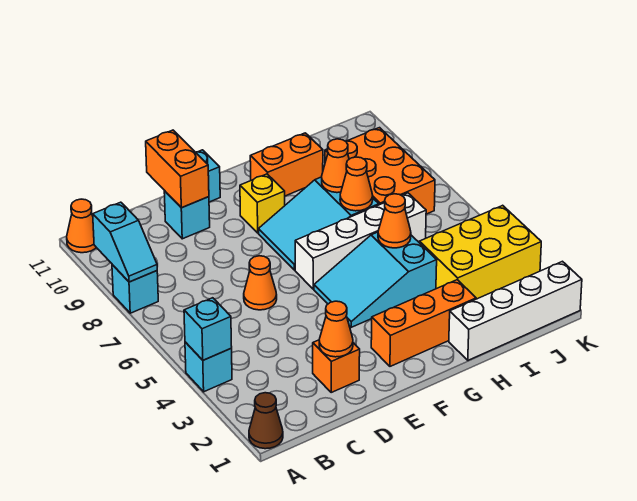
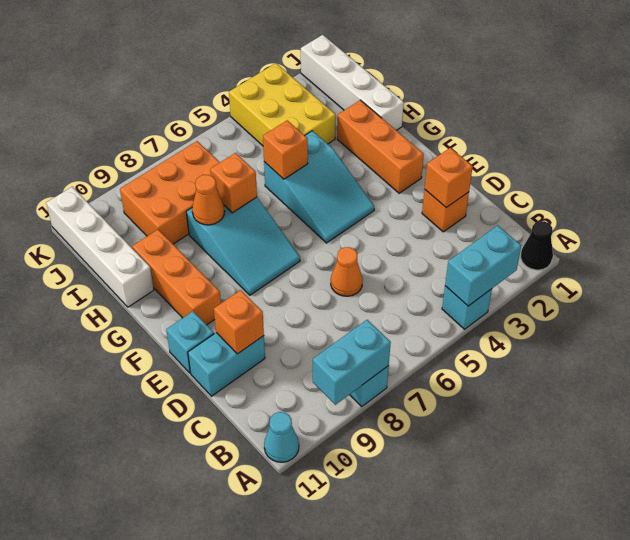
brown cone A1 level 1 -> black cone A1 level 1
cyan brick A4 level 2 -> cyan brick A3:A4 level 2
cyan slope A8:A9 level 2 top 9 -> cyan brick A8:A9 level 2
orange cone A11 level 1 -> cyan cone A11 level 1
orange cone D2 level 2 -> orange brick D2 level 2
cyan brick D10 level 1 -> cyan brick D10:D11 level 1
orange brick D10:D11 level 2 -> orange brick D10 level 2
white brick F6:I6 level 1 -> white brick H11:K11 level 1
yellow brick F9 level 1 -> none
orange brick G10:H10 level 1 -> orange brick F10:H10 level 1
orange cone H5 level 2 -> orange brick H5 level 2
orange cone H7 level 2 -> orange brick H7 level 2

